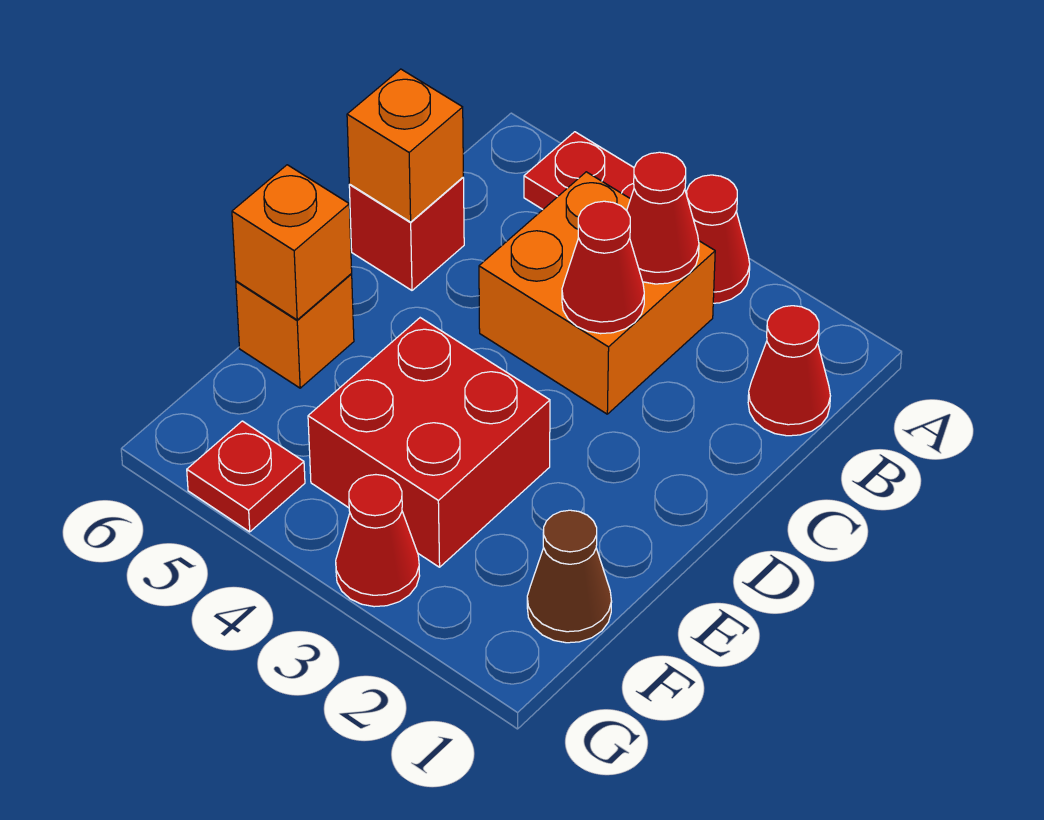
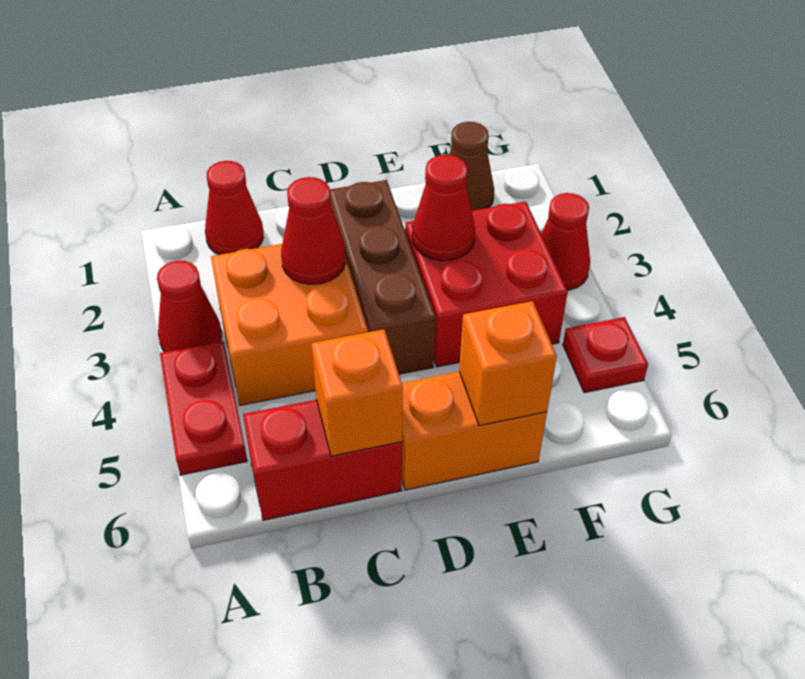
red cone B3 level 2 -> red cone E3 level 2
red brick C6 level 1 -> red brick B6:C6 level 1
none -> brown brick D2:D4 level 1
orange brick E6 level 1 -> orange brick D6:E6 level 1

